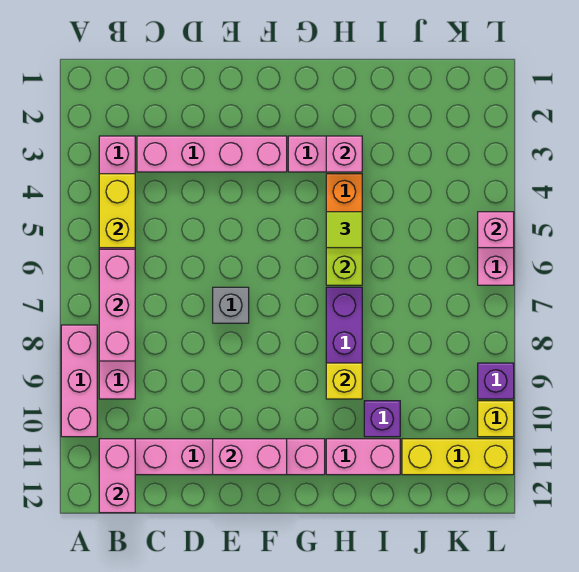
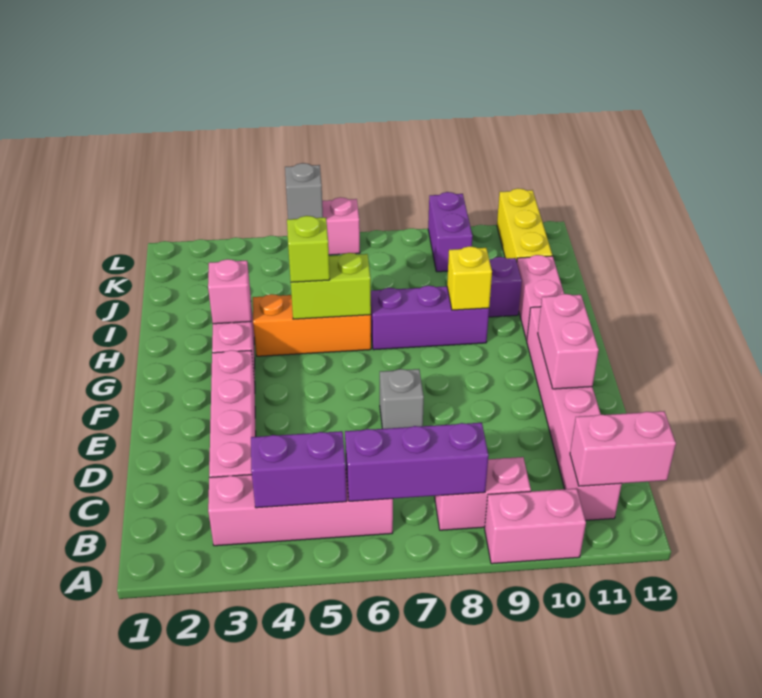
pink brick A8:A10 level 1 -> pink brick A9:A10 level 1
yellow brick B4:B5 level 2 -> purple brick B4:B5 level 2
pink brick B6:B8 level 2 -> purple brick B6:B8 level 2
lime tile H5 level 3 -> lime brick H5 level 3
pink brick L5 level 2 -> grey brick L5 level 2
purple brick L9 level 1 -> purple brick K9:L9 level 1
yellow brick L10 level 1 -> none

